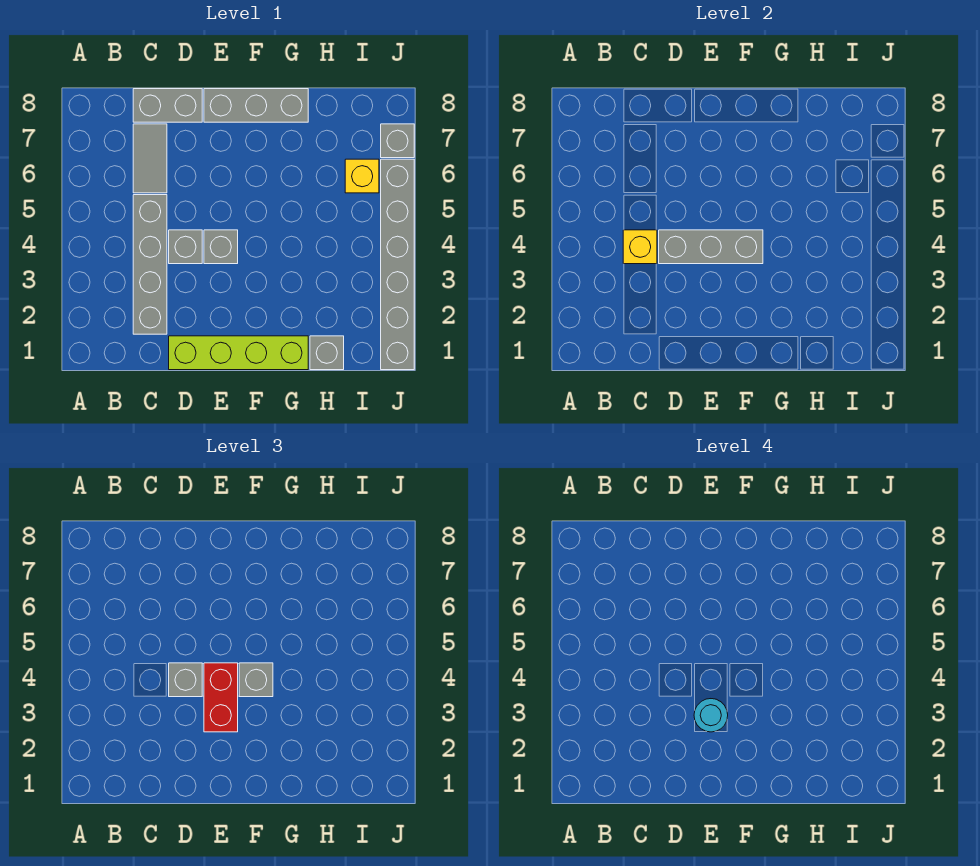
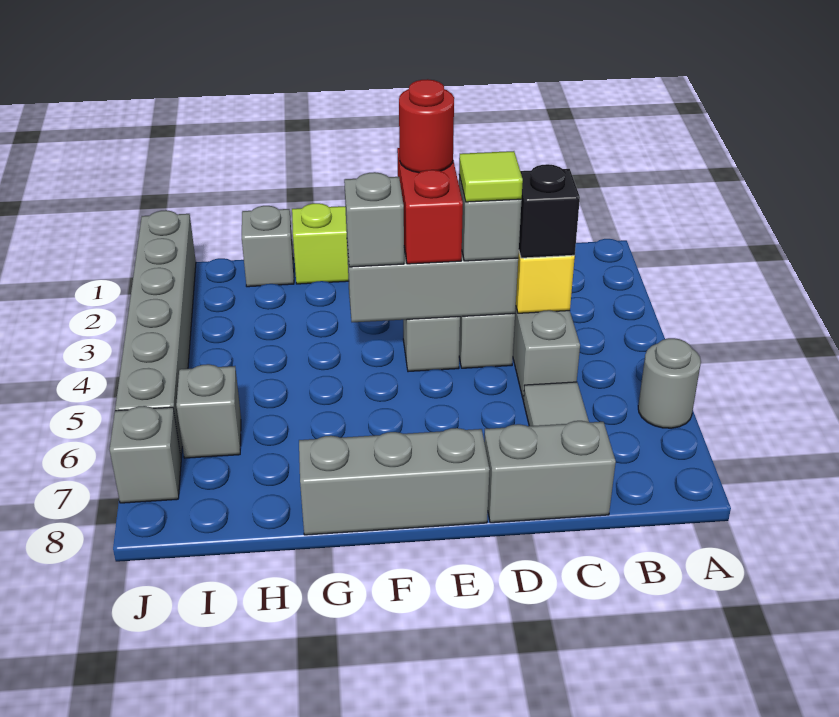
none -> grey round brick A6 level 1
none -> black brick C4 level 3
none -> lime tile D4 level 4
cyan round brick E3 level 4 -> red round brick E3 level 4
yellow brick I6 level 1 -> grey brick I6 level 1

